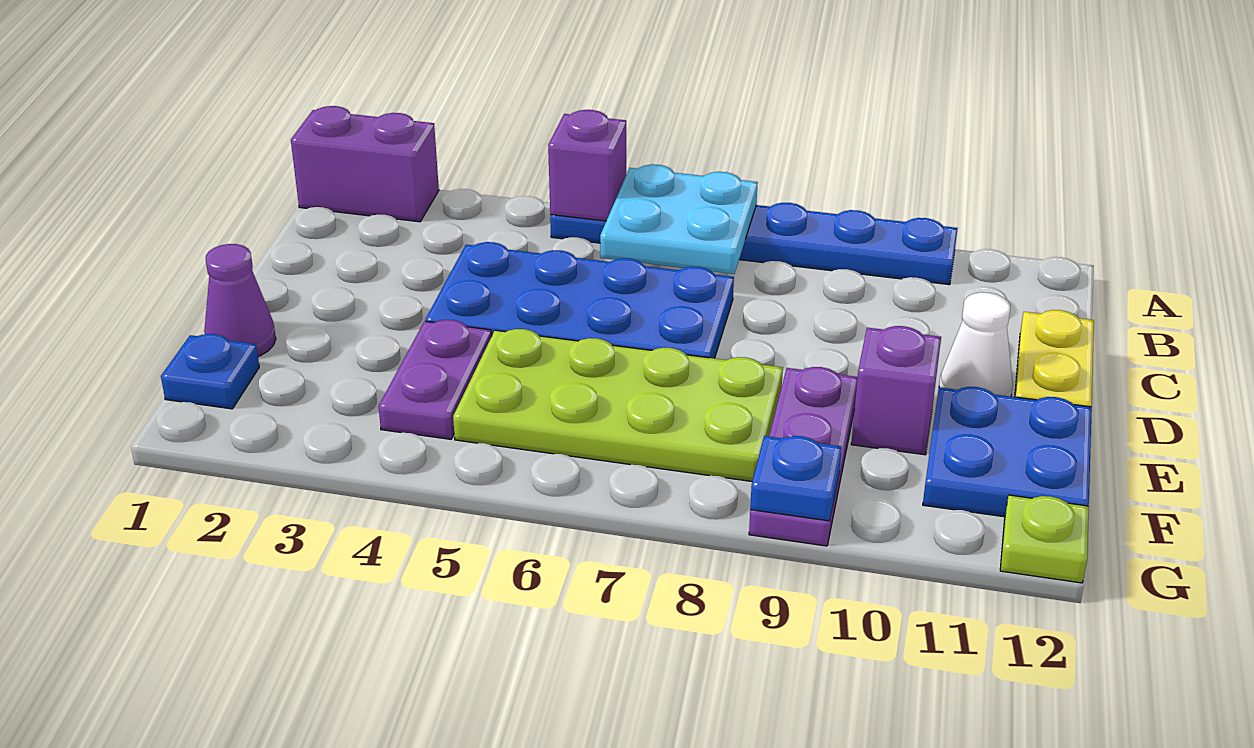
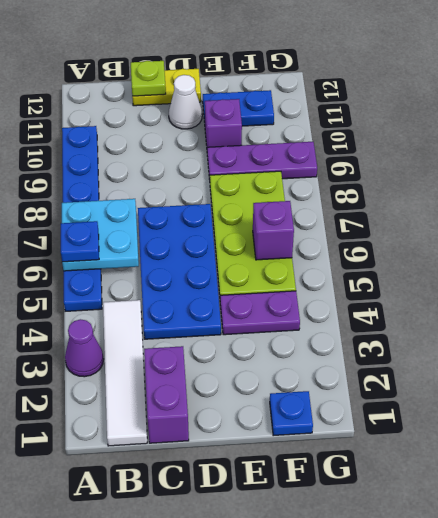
purple brick A1:A2 level 1 -> purple brick C1:C2 level 1
purple brick A5 level 2 -> purple brick F6 level 2
none -> white tile B1:B4 level 1
purple cone E1 level 1 -> purple cone A3 level 1
blue plate E11:F12 level 1 -> blue plate E11:F11 level 1
blue plate G9 level 2 -> blue plate A6 level 3
lime plate G12 level 1 -> lime plate C12 level 2

